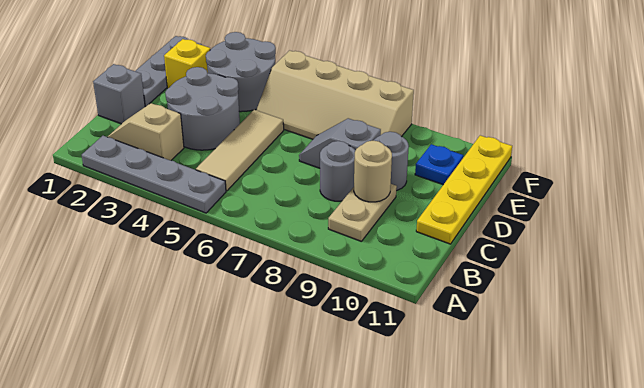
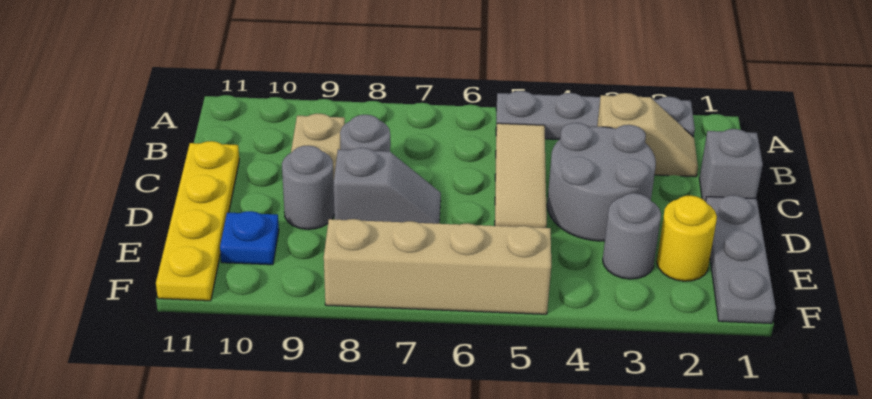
tan round brick C9 level 2 -> none
yellow brick E2 level 1 -> yellow round brick E2 level 1
grey round brick E3:F4 level 1 -> grey round brick E3 level 1

